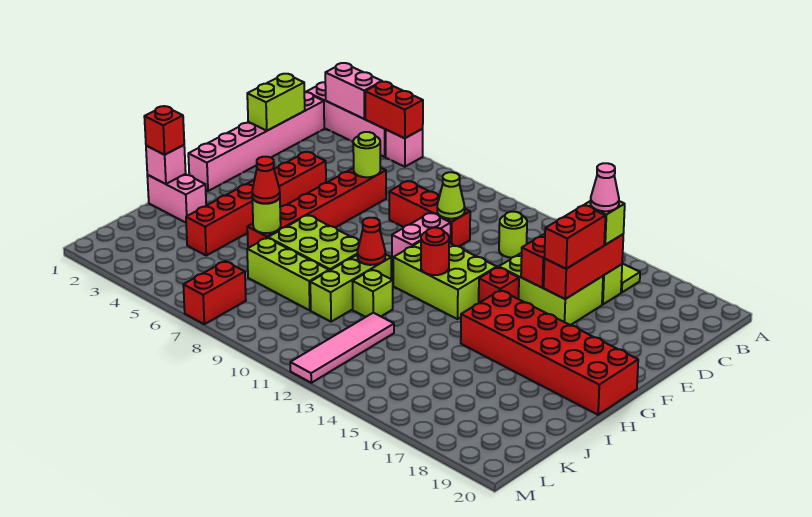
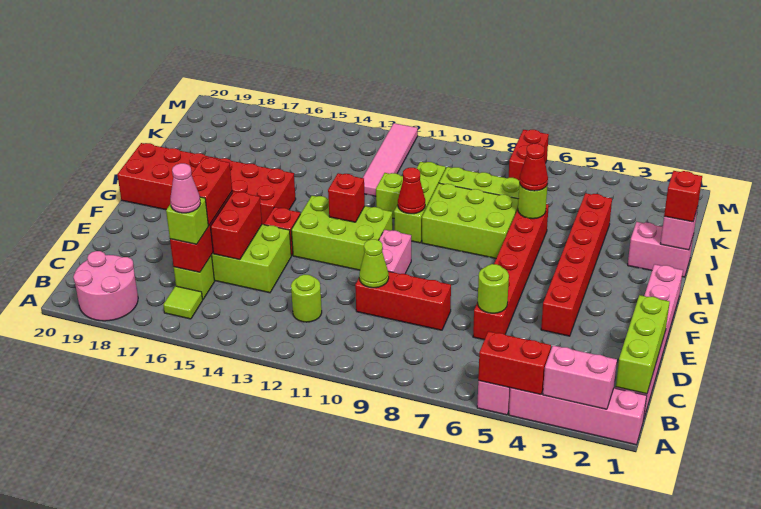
none -> pink round brick A18:B19 level 1
lime brick C1:D1 level 2 -> lime brick B1:D1 level 2
red round brick G12 level 2 -> red brick G12 level 2

